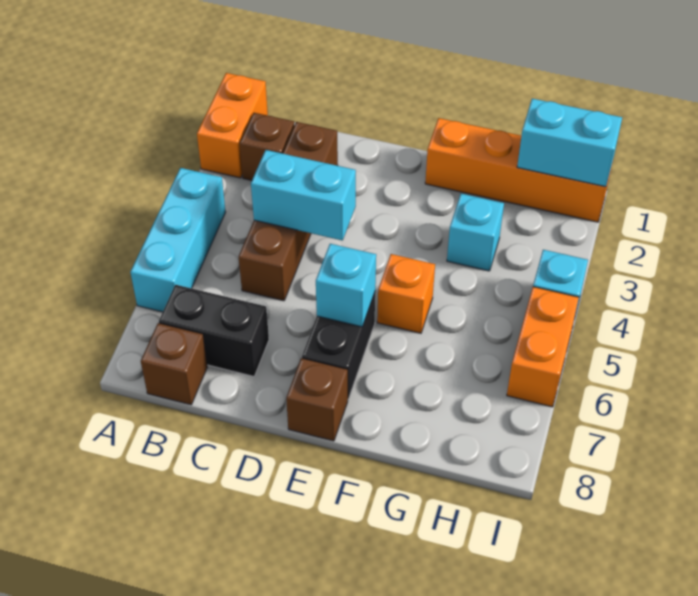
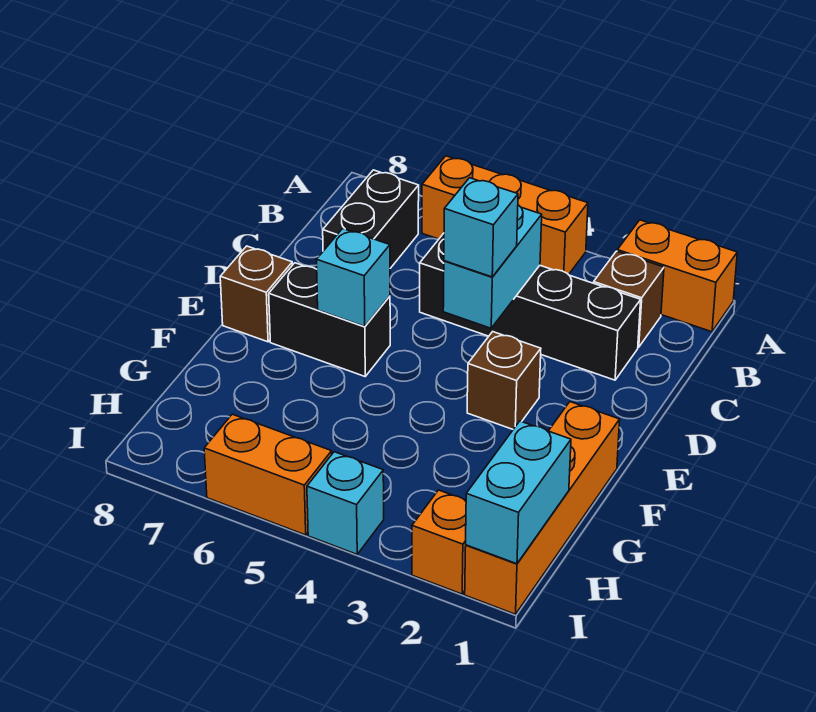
cyan brick A4:A6 level 1 -> orange brick A4:A6 level 1
brown brick B8 level 1 -> brown brick E3 level 1
brown brick C2:C5 level 1 -> black brick C2:C5 level 1
orange brick F5 level 1 -> orange brick I2 level 1
cyan brick G3 level 1 -> cyan brick D4 level 3

